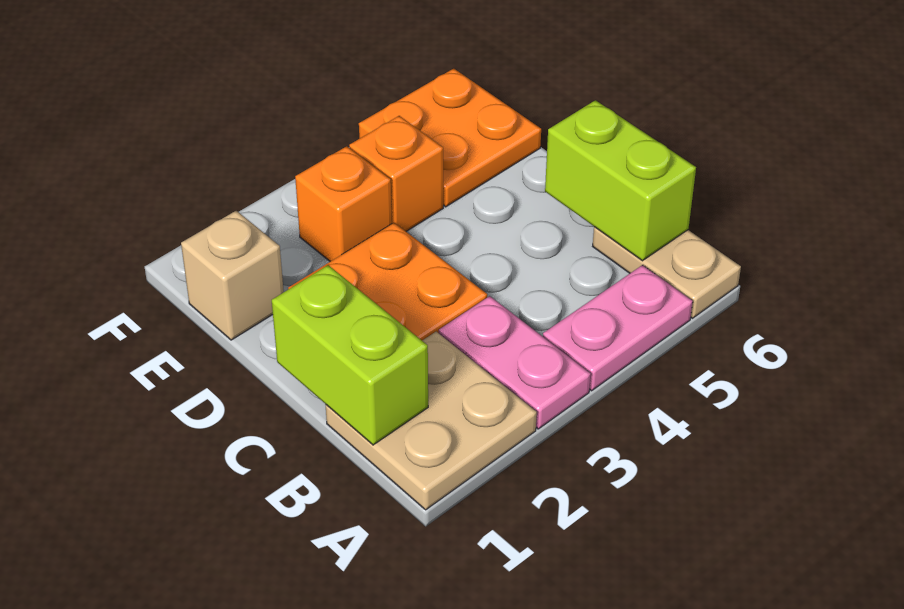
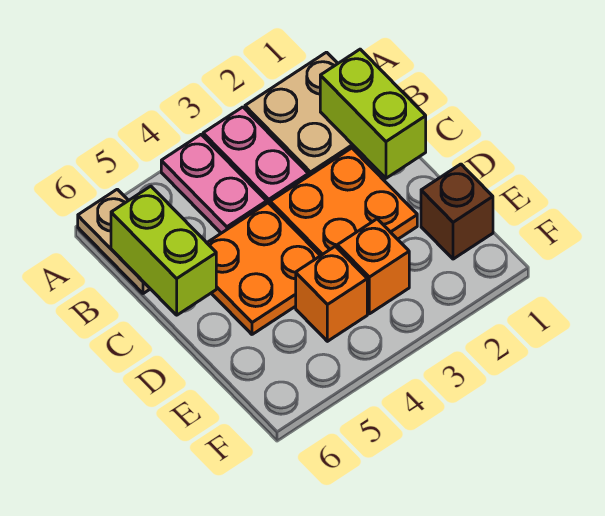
pink plate A4:A5 level 1 -> pink plate A4:B4 level 1
tan brick E1 level 1 -> brown brick E1 level 1
orange plate E5:F6 level 1 -> orange plate C4:D5 level 1

